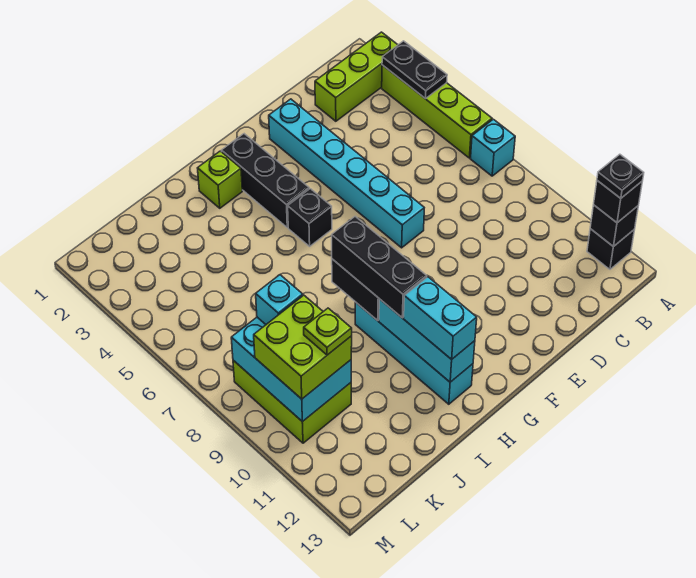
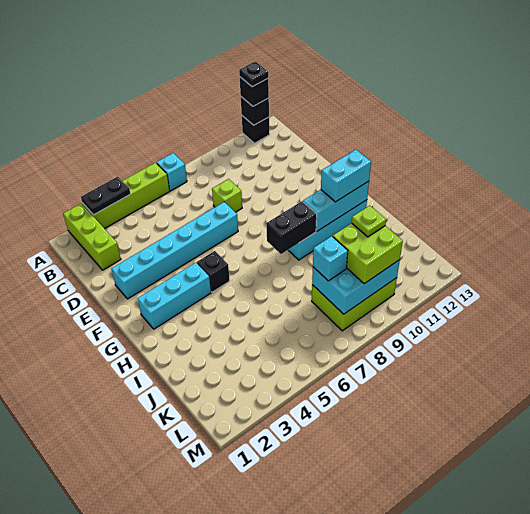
black brick G2:G4 level 1 -> cyan brick G2:G4 level 1
lime brick H2 level 1 -> lime brick D8 level 1
black brick H8:H10 level 3 -> none

